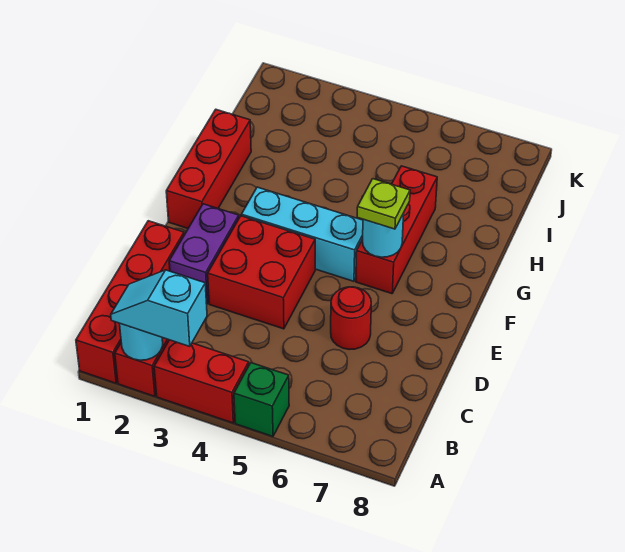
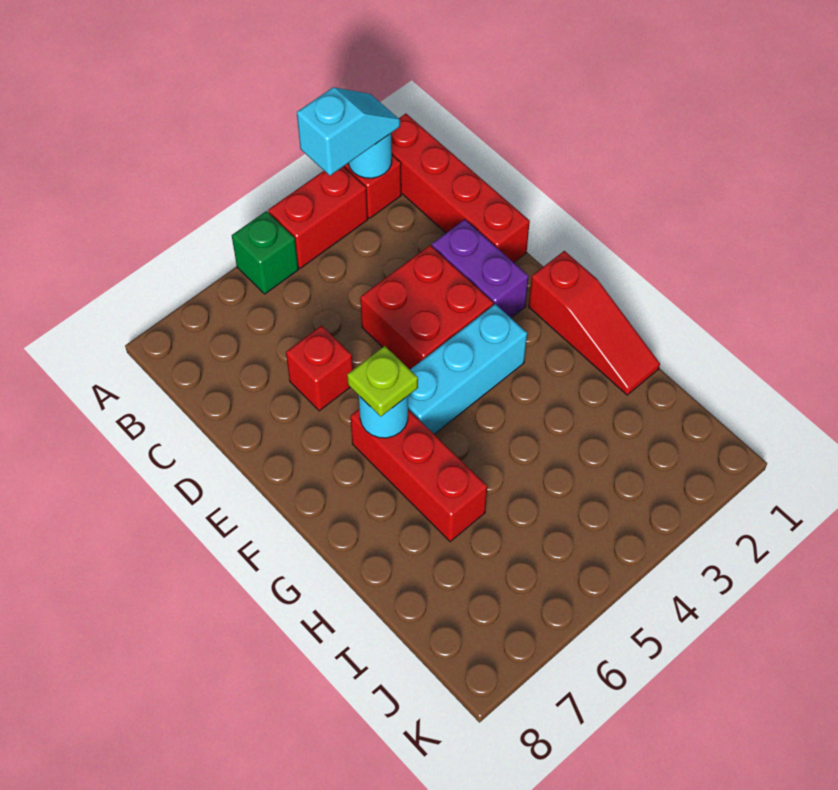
red round brick D6 level 1 -> red brick D6 level 1
red brick F1:H1 level 1 -> red slope F1:H1 level 1 top F

